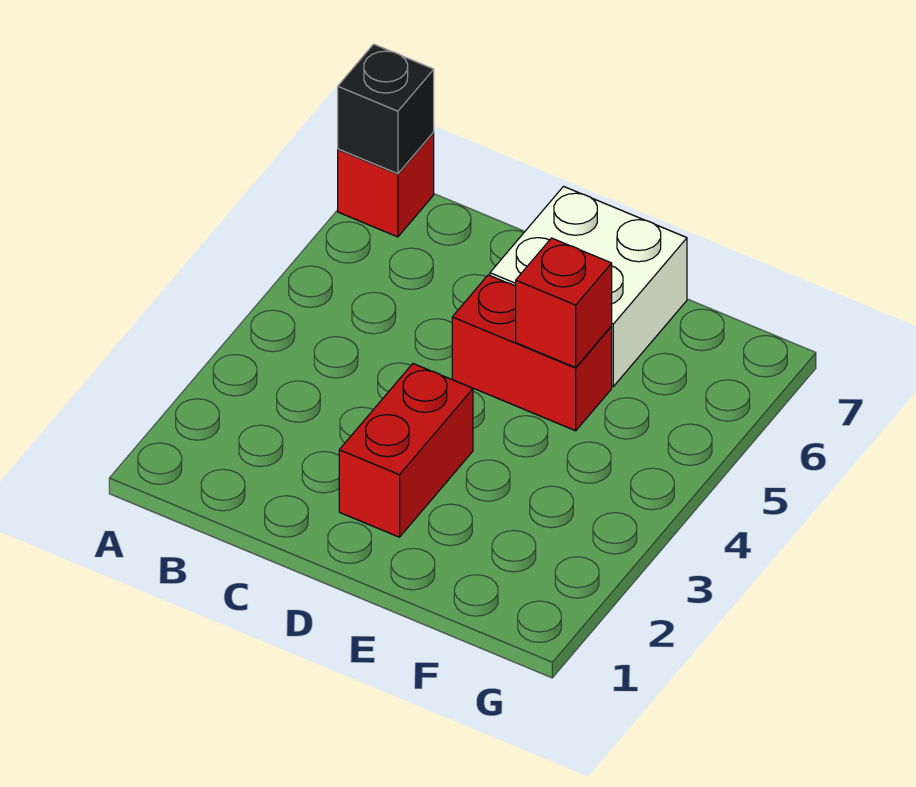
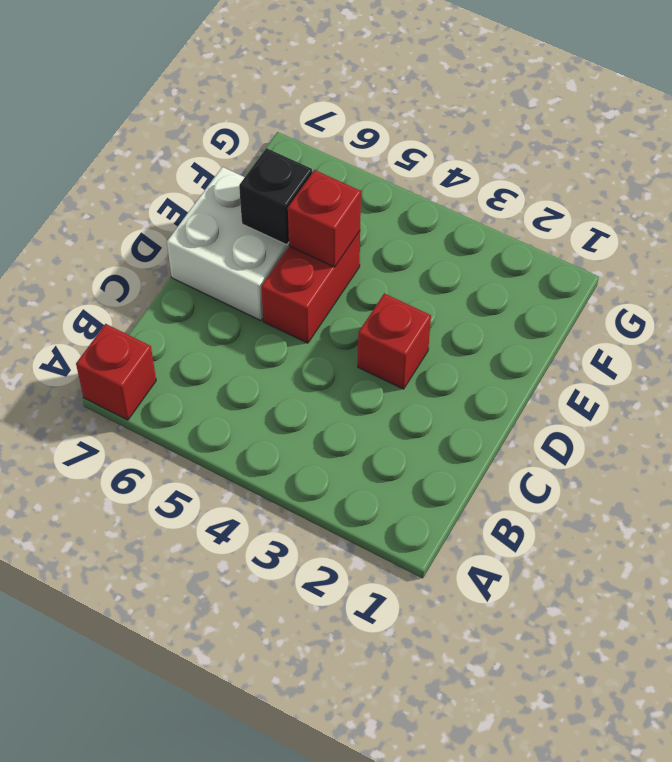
black brick A7 level 2 -> black brick E6 level 2
red brick D2:D3 level 1 -> red brick D3 level 1

